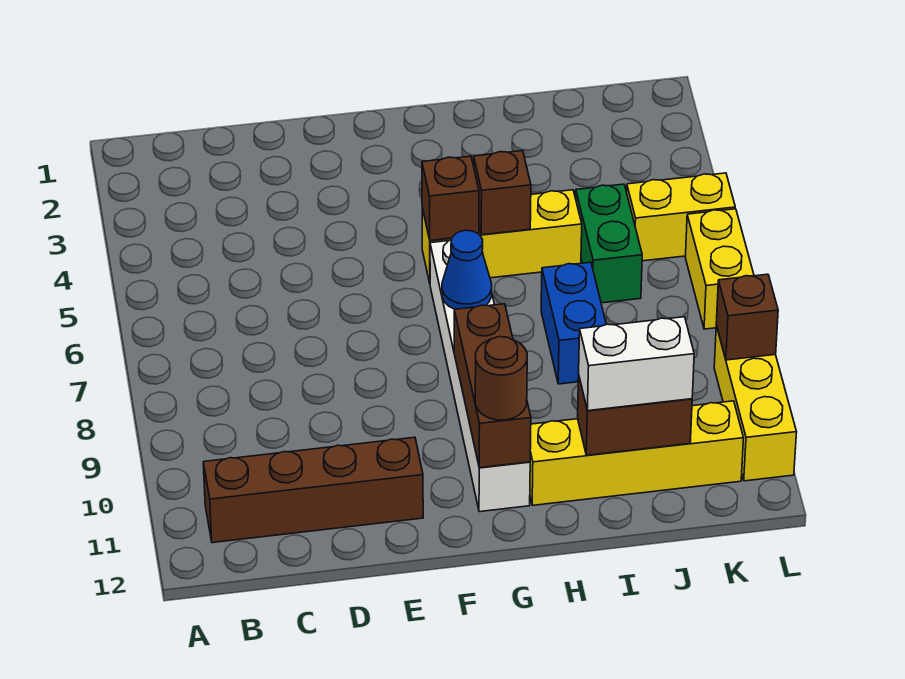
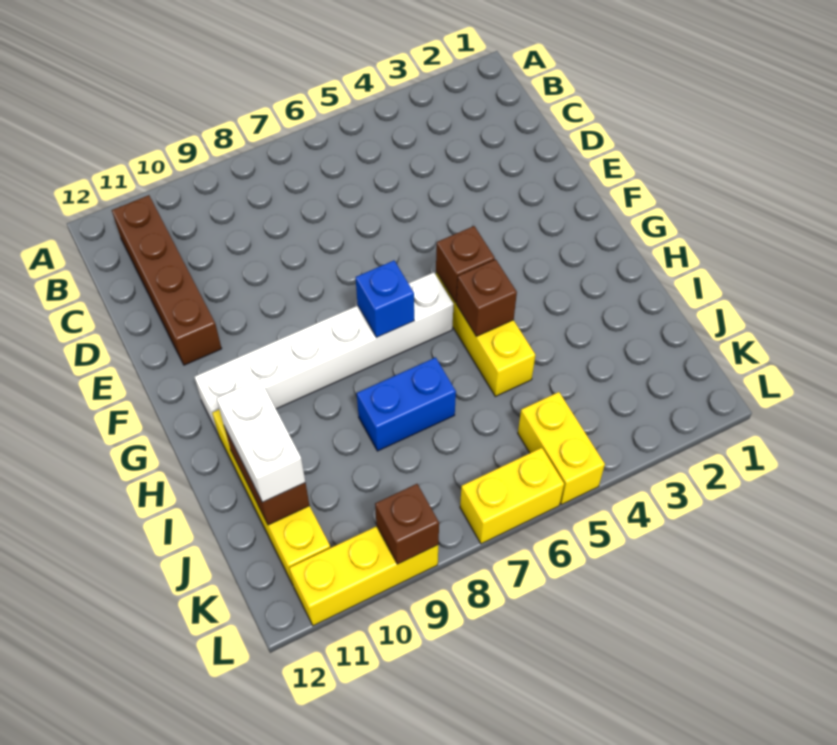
blue cone G7 level 2 -> blue brick G7 level 2
brown brick G9:G11 level 2 -> none
brown round brick G11 level 3 -> none
green brick J5:J6 level 1 -> none

